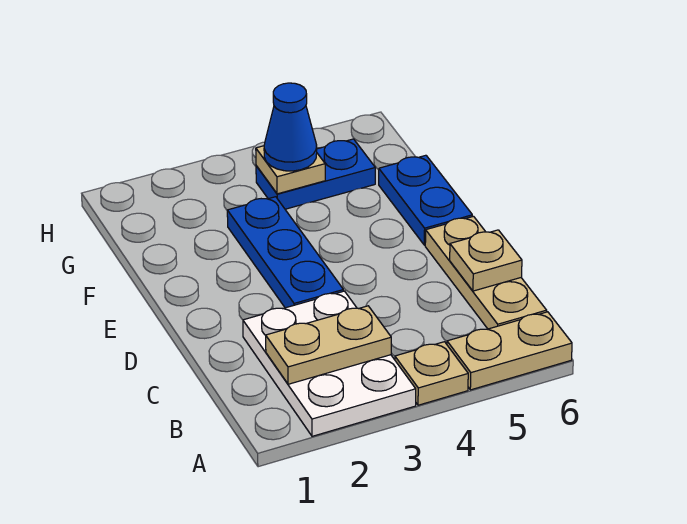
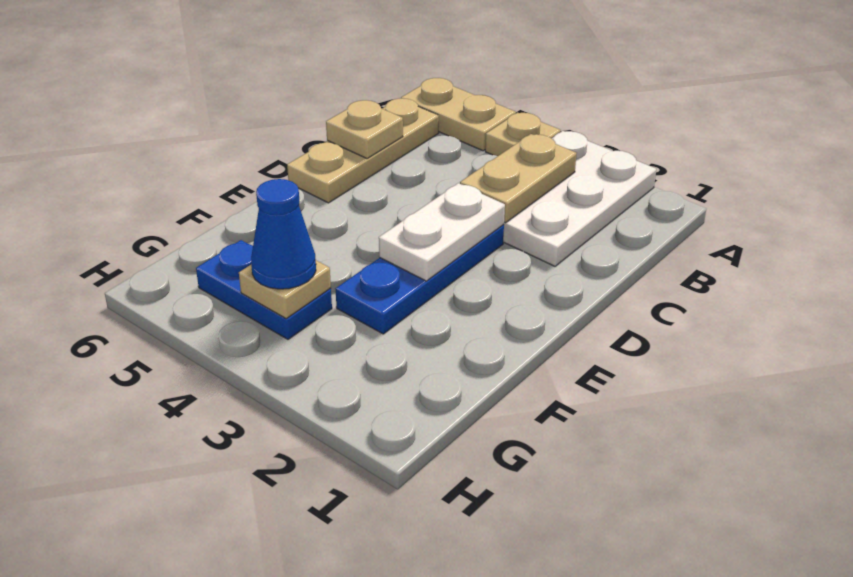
tan plate B2:B3 level 2 -> tan plate B3:C3 level 2
none -> white plate D3:E3 level 2
blue plate E6:F6 level 1 -> none

